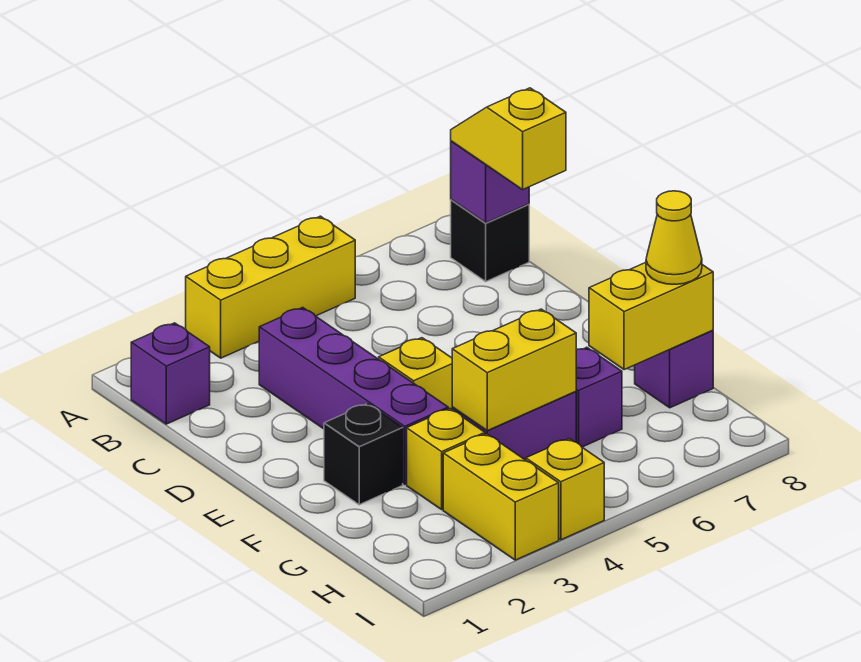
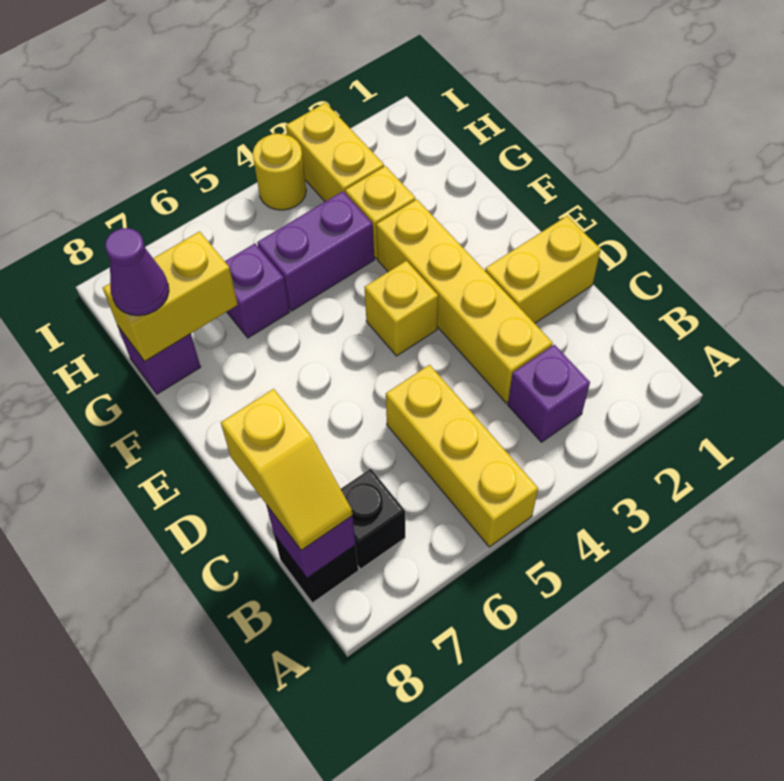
yellow brick A3:A5 level 1 -> yellow brick A5:C5 level 1
purple brick B1 level 1 -> purple brick B3 level 1
purple brick C3:F3 level 1 -> yellow brick C3:F3 level 1
black brick F2 level 1 -> black brick B7 level 1
yellow brick G4:G5 level 2 -> yellow brick D1:D2 level 1
yellow cone G8 level 3 -> purple cone G8 level 3
yellow brick I4 level 1 -> yellow round brick I4 level 1

